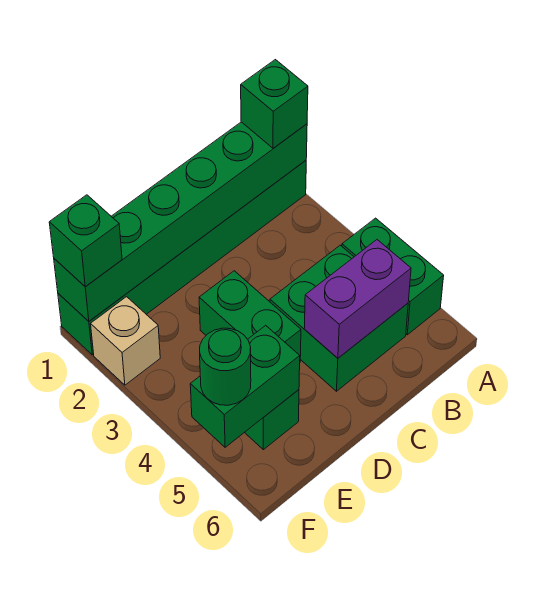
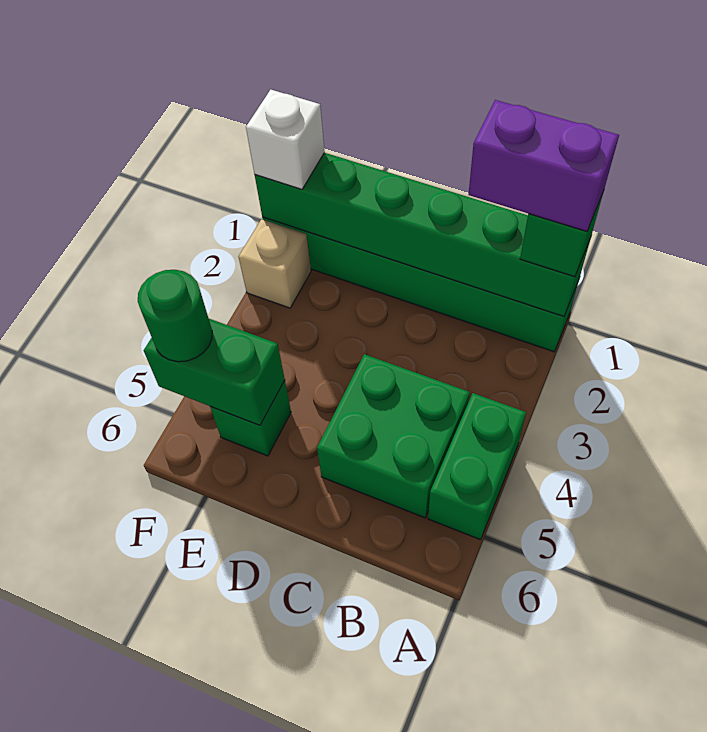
purple brick B5:C5 level 2 -> purple brick A1:B1 level 4
green brick D3:D4 level 1 -> none
green brick F1 level 3 -> white brick F1 level 3

